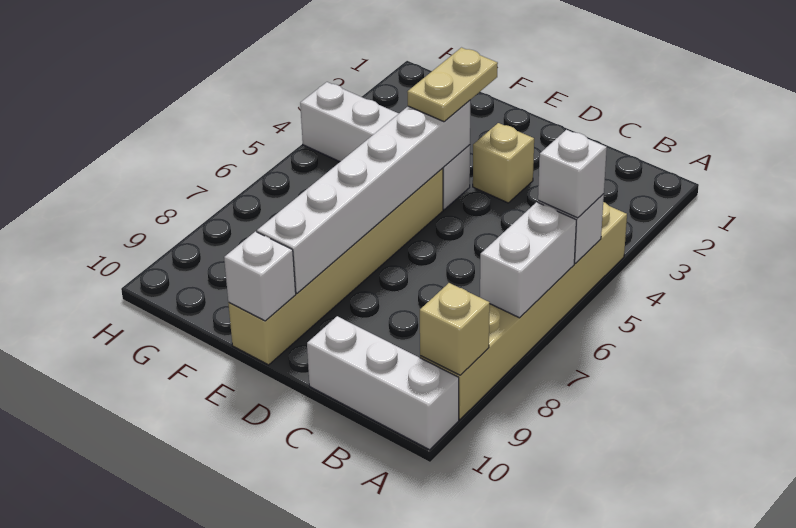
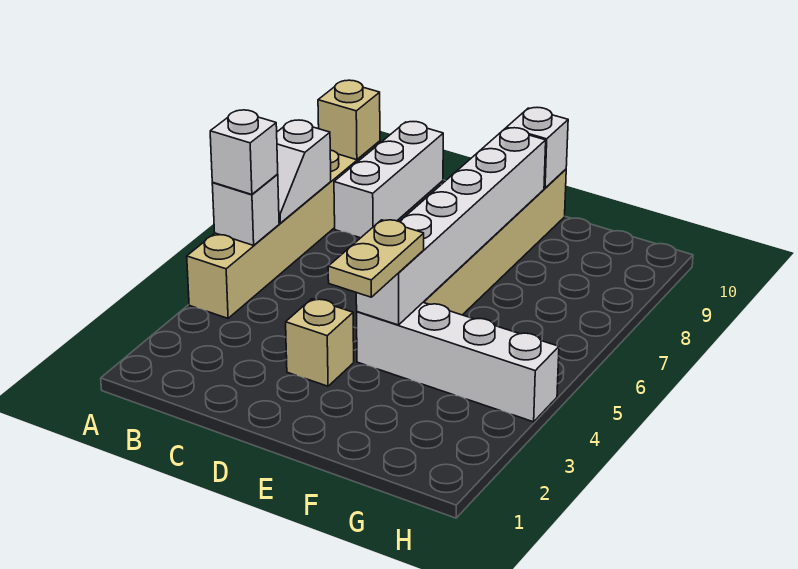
white brick A6:A7 level 2 -> white slope A6:A7 level 2 top 7
white brick A10:C10 level 1 -> white brick B8:B10 level 1

